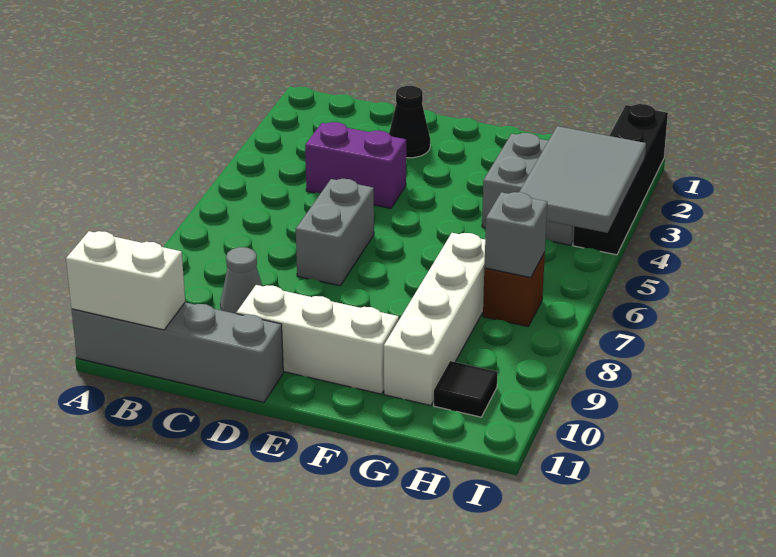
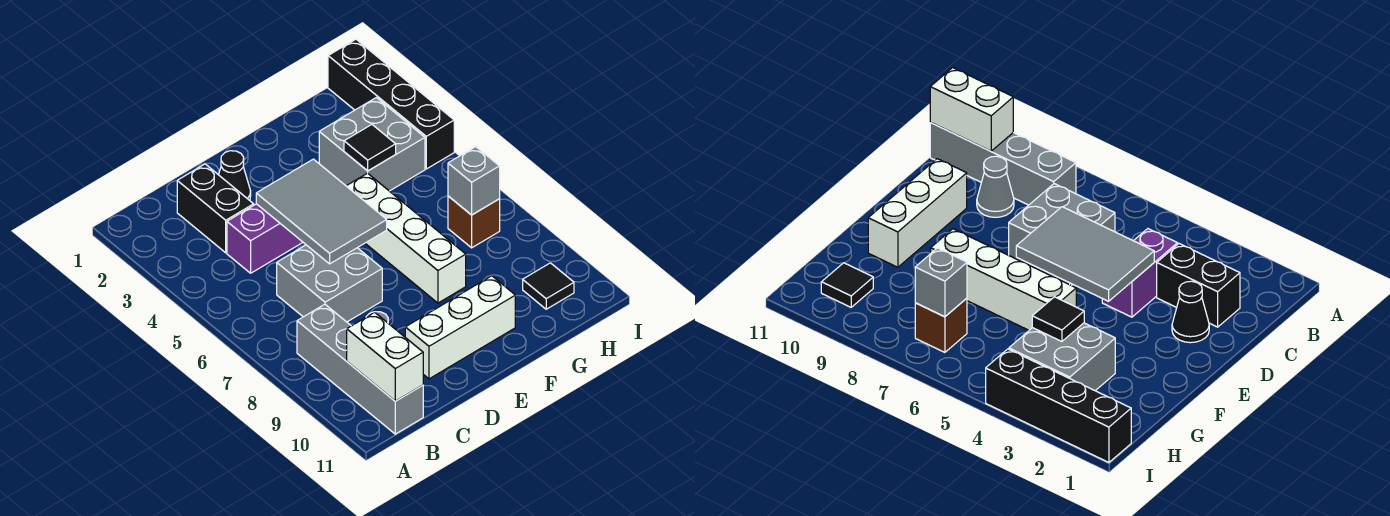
grey brick A11:D11 level 1 -> grey brick B8:B11 level 1
white brick A11:B11 level 2 -> white brick B10:B11 level 2
none -> black brick C2:C3 level 1
grey brick D6:D7 level 1 -> grey brick C6:D7 level 1
none -> black tile G4 level 2
white brick G7:G10 level 1 -> white brick F5:F8 level 1
grey tile H3:I5 level 2 -> grey tile D4:E6 level 2

